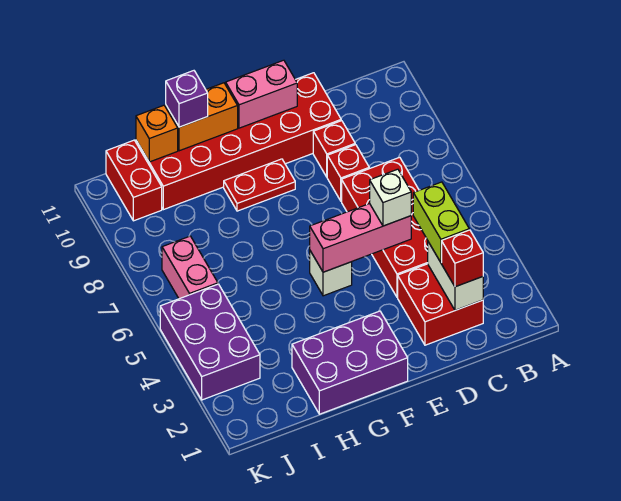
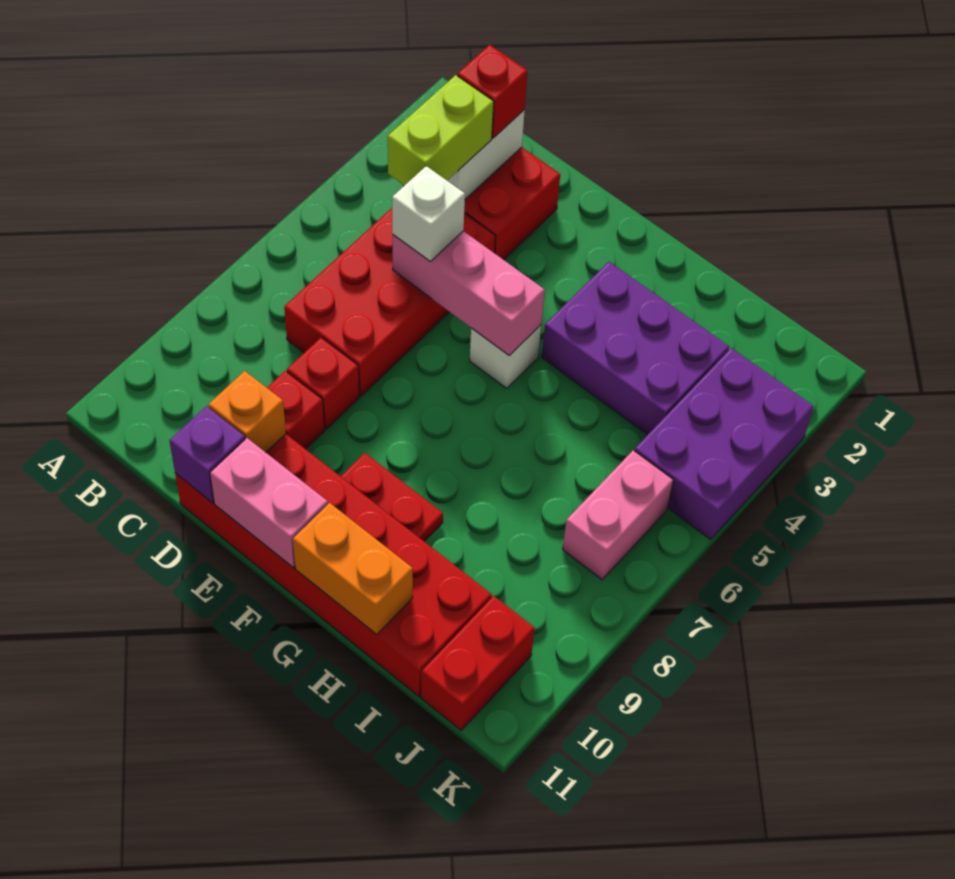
purple brick F1:H2 level 1 -> purple brick G3:I4 level 1
purple brick H11 level 3 -> purple brick D11 level 2
orange brick I11 level 2 -> orange brick D10 level 2

